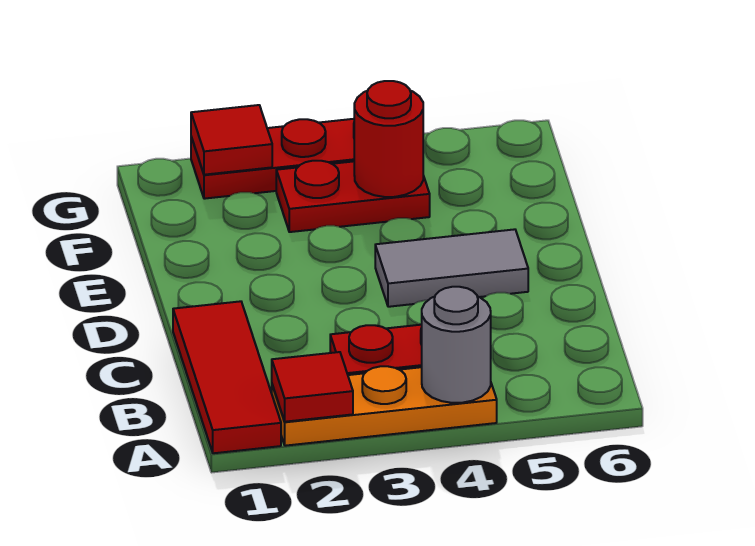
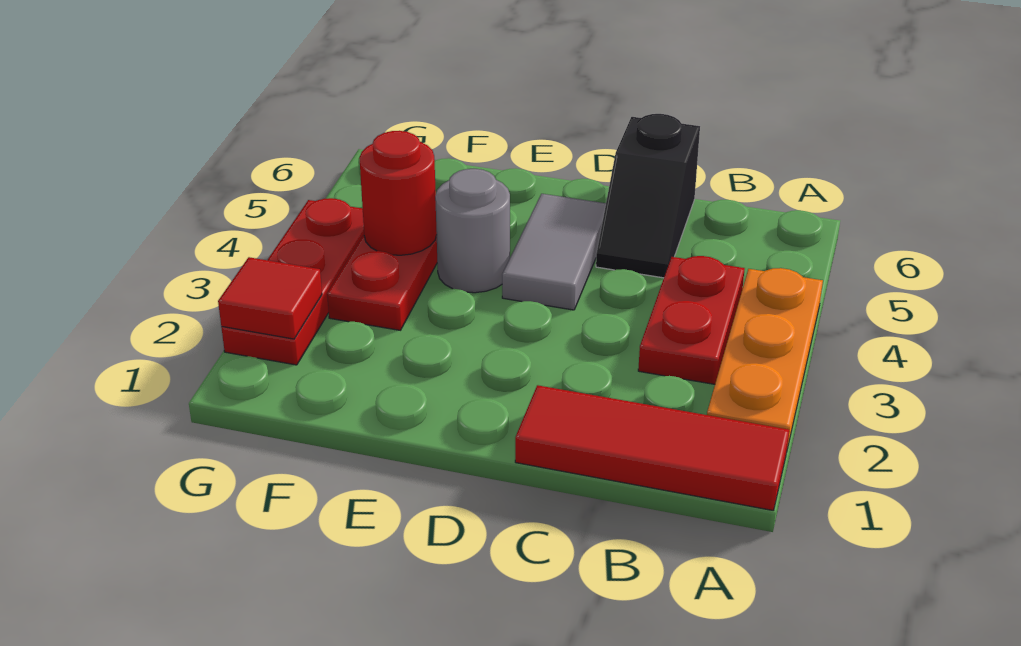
red tile A2 level 2 -> none
grey round brick A4 level 2 -> grey round brick E4 level 1
none -> black slope C5:C6 level 1 top 6

